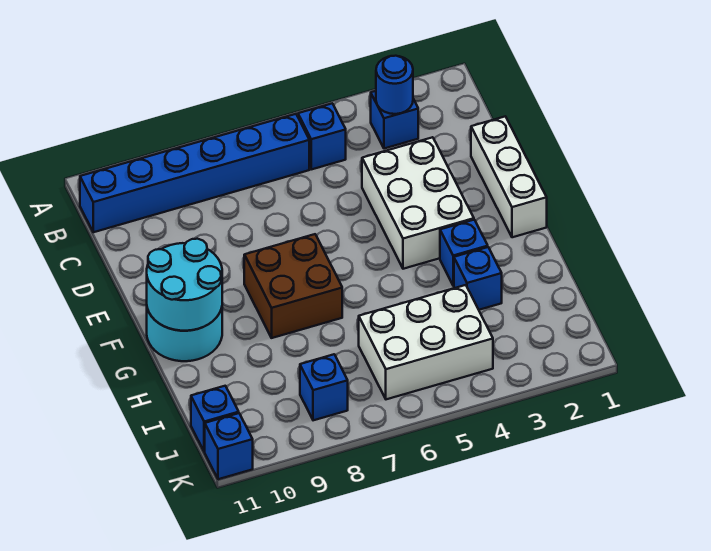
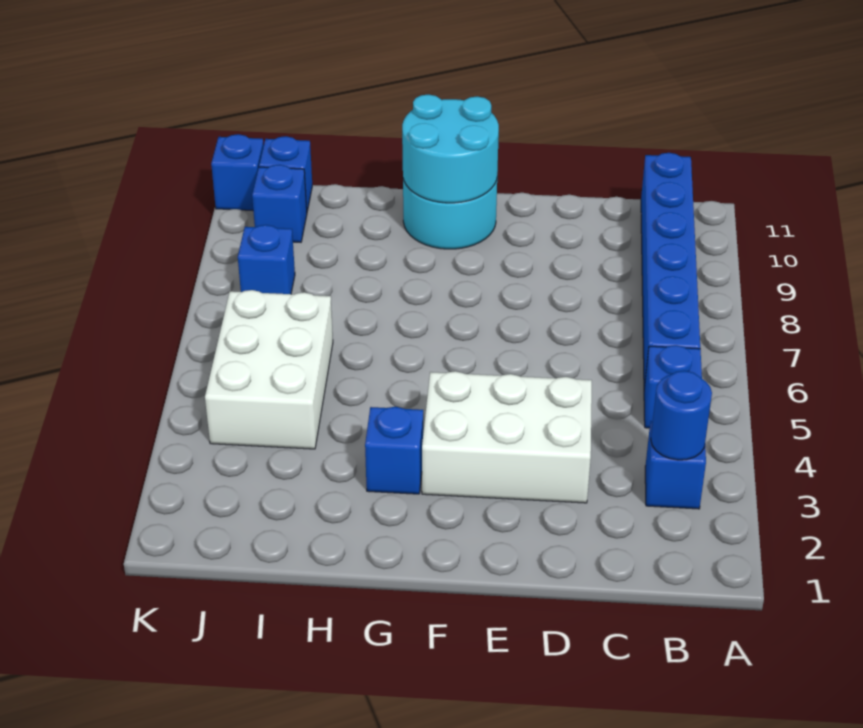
white brick D1:F1 level 1 -> none
brown brick F7:G8 level 1 -> none
blue brick H3 level 1 -> blue brick J10 level 1

